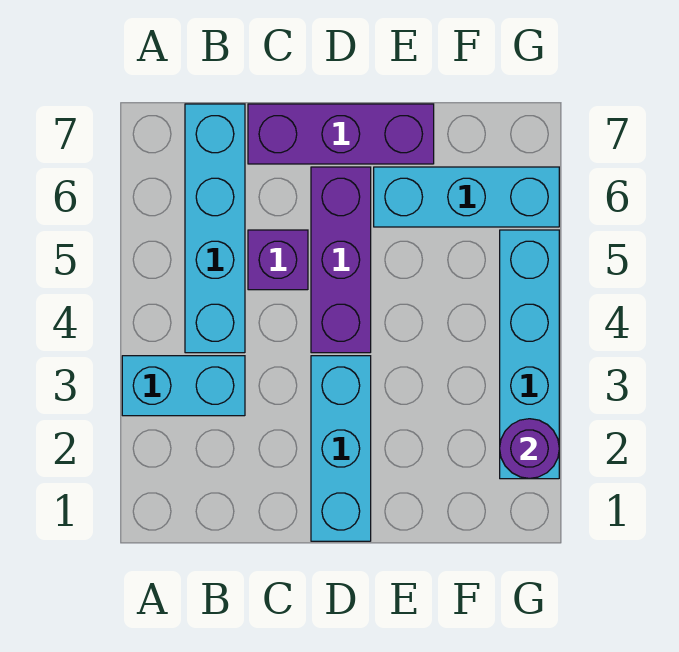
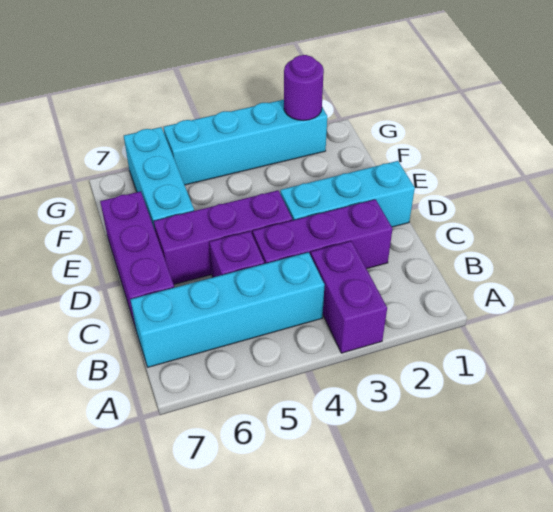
cyan brick A3:B3 level 1 -> purple brick A3:B3 level 1
none -> purple brick C2:C4 level 1

